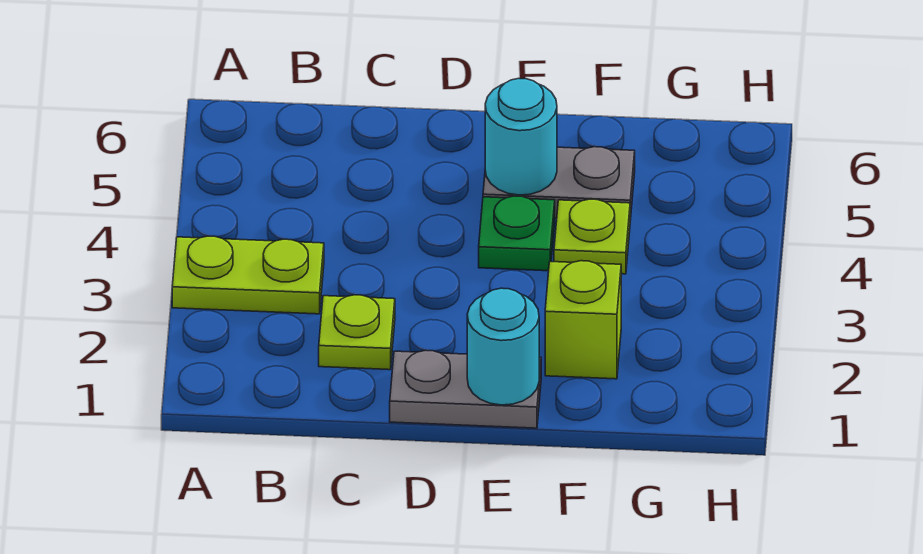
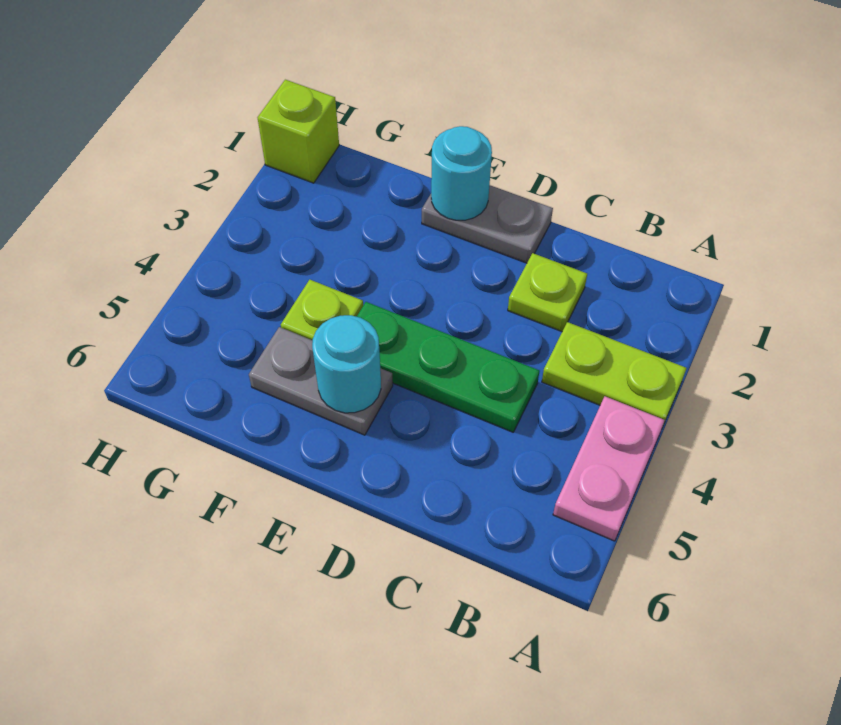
none -> pink plate A4:A5 level 1
green plate E4 level 1 -> green plate C4:E4 level 1
lime brick F2 level 1 -> lime brick H1 level 1

